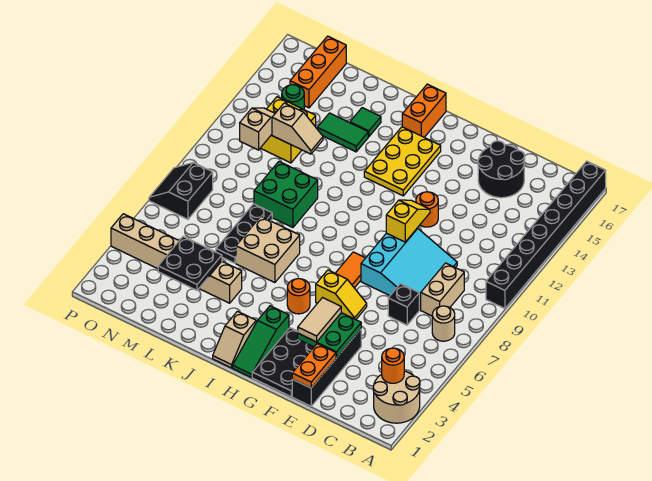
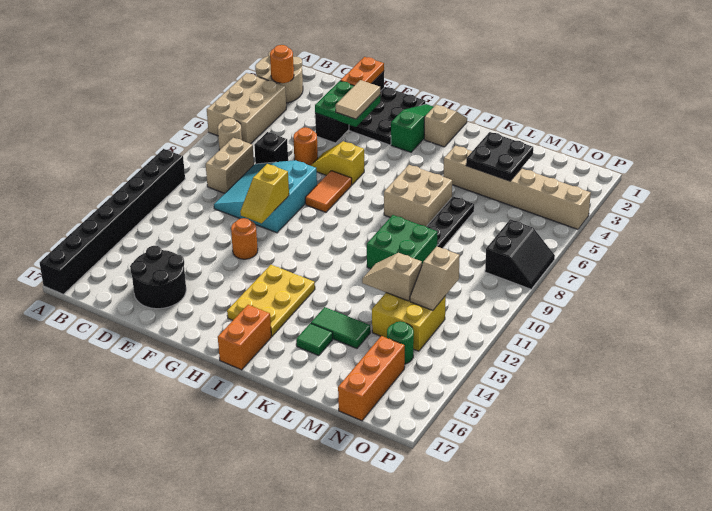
none -> tan brick A4:B6 level 1
orange round brick H5 level 1 -> orange round brick E6 level 1

